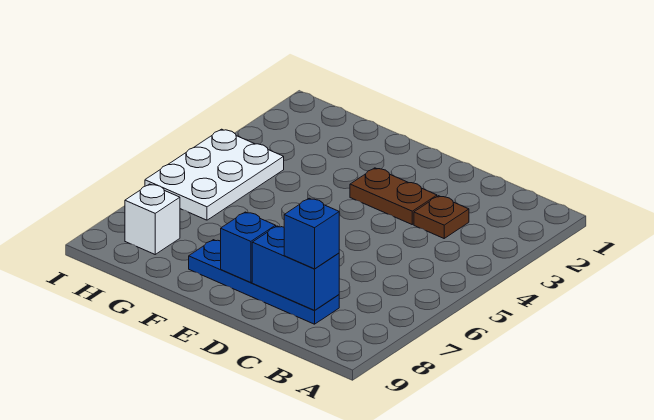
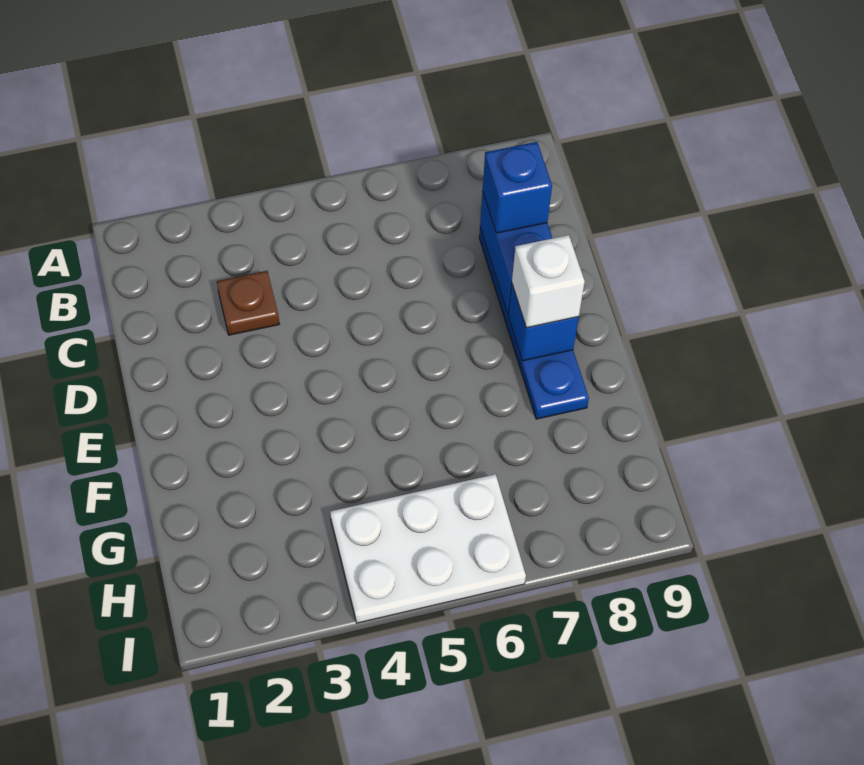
brown plate D3:E3 level 1 -> none
white brick H8 level 1 -> white brick E8 level 3

